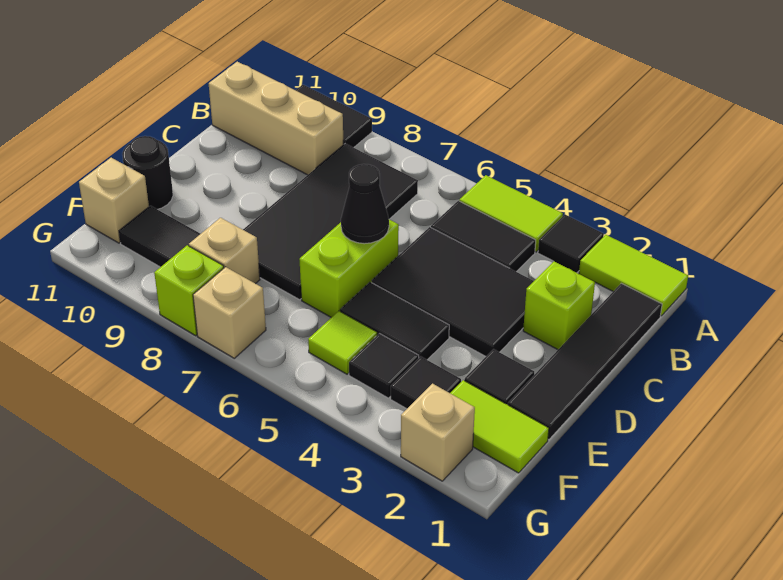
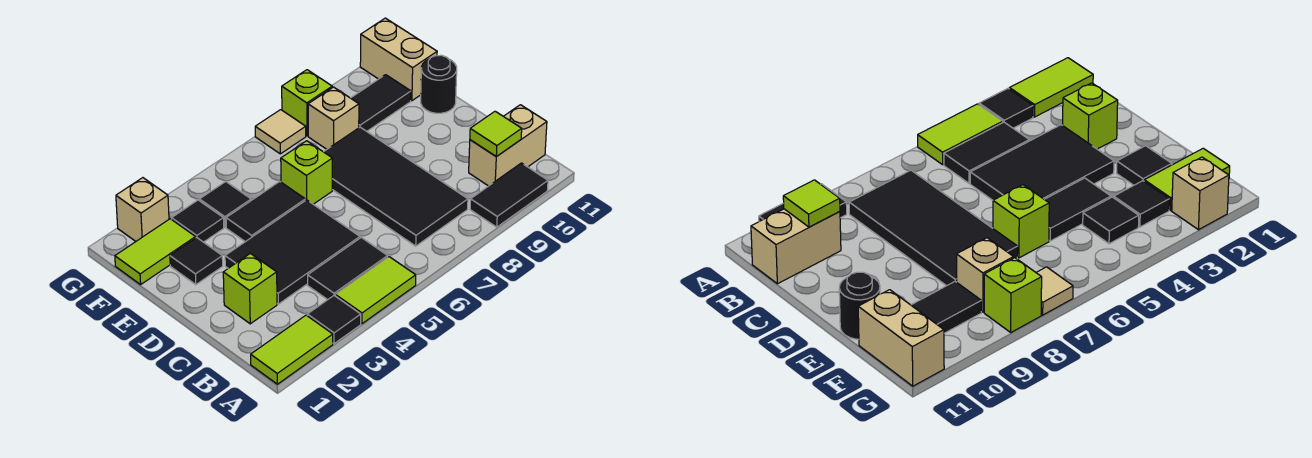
black tile B1:E1 level 1 -> none
tan brick B9:B11 level 1 -> tan brick B10:B11 level 1
lime brick D6:E6 level 1 -> lime brick E6 level 1
black cone D6 level 2 -> none
lime tile F5 level 1 -> lime tile B10 level 2
tan brick F11 level 1 -> tan brick F11:G11 level 1
tan brick G7 level 1 -> tan tile G7 level 1

